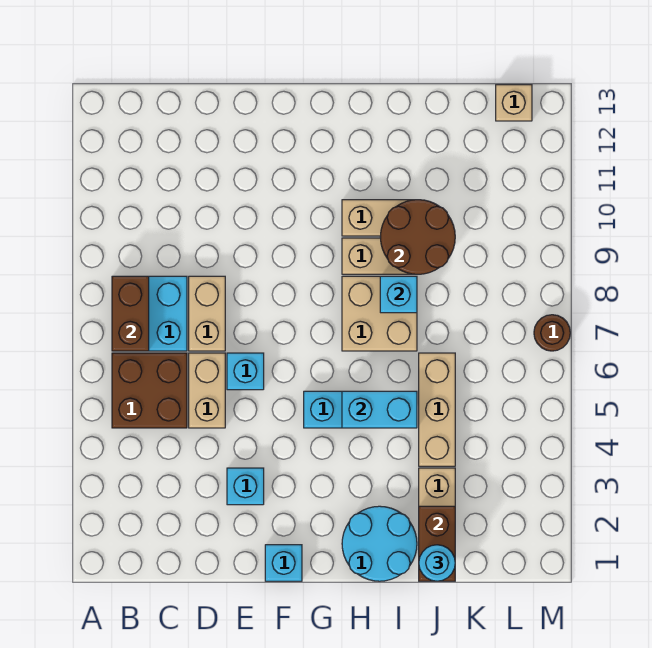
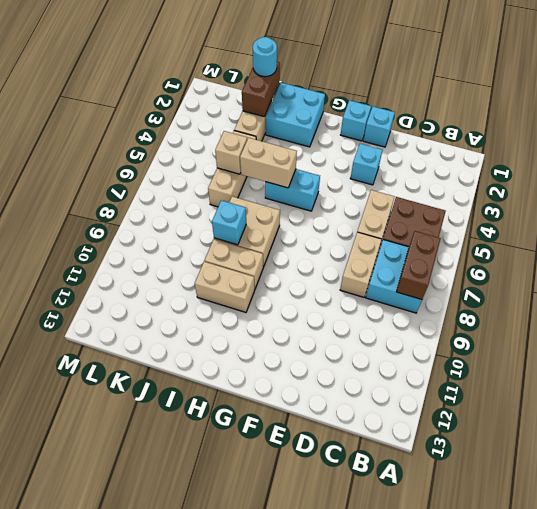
cyan brick E6 level 1 -> cyan brick E1 level 1
cyan round brick H1:I2 level 1 -> cyan brick H1:I2 level 1
cyan brick H5:I5 level 2 -> tan brick H5:I5 level 2
brown round brick I9:J10 level 2 -> none
tan brick L13 level 1 -> tan brick J5 level 2
brown round brick M7 level 1 -> none

